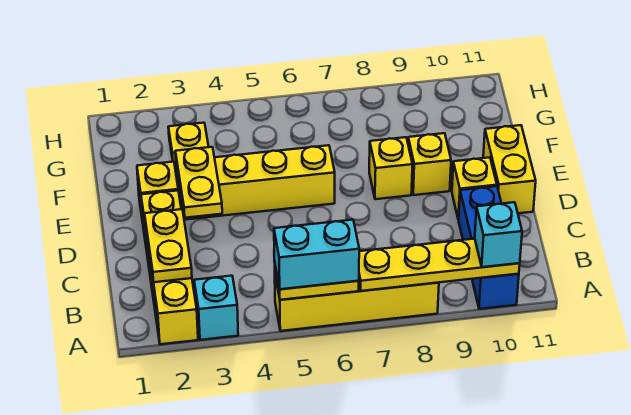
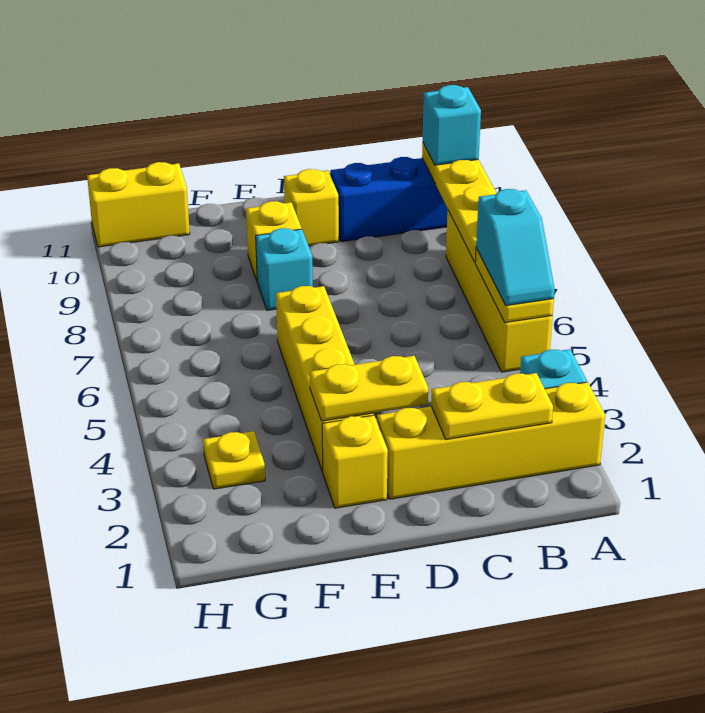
cyan brick A5:A6 level 3 -> cyan slope A5:A6 level 3 top 6
yellow brick D11:E11 level 1 -> yellow brick G11:H11 level 1
yellow brick E8 level 1 -> cyan brick E8 level 1

